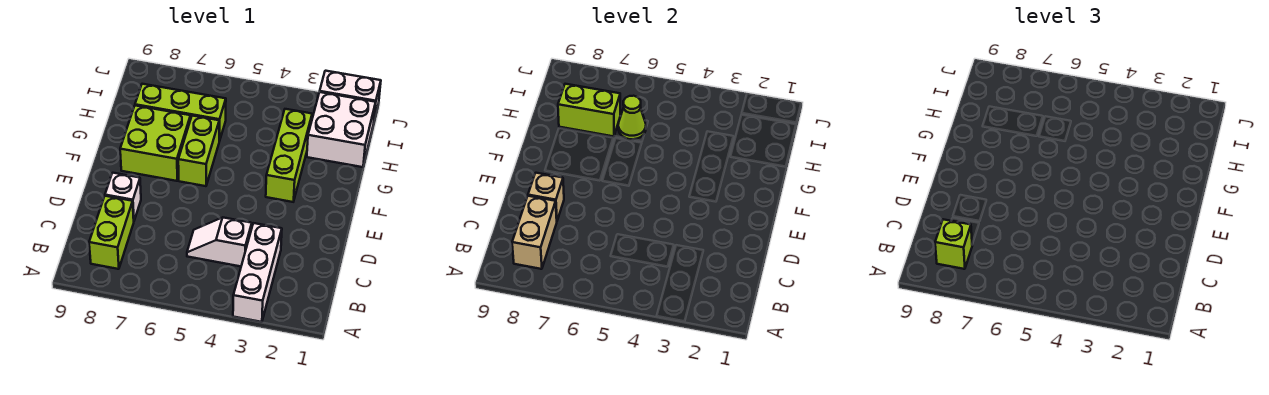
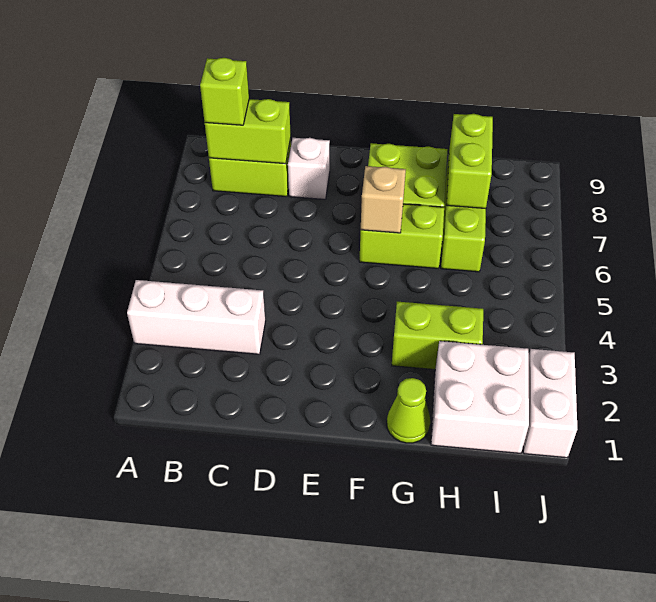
tan brick B8:C8 level 2 -> lime brick B8:C8 level 2
white slope C4:C5 level 1 top 4 -> none
tan brick D8 level 2 -> tan brick F6 level 2
lime brick F3:H3 level 1 -> lime brick G3:H3 level 1
lime cone H6 level 2 -> lime cone G1 level 1

